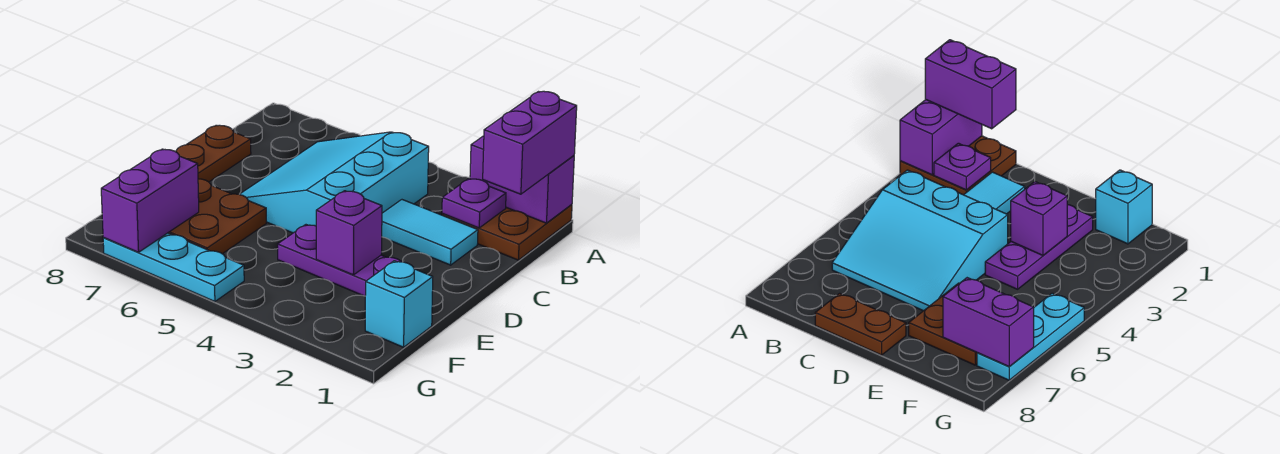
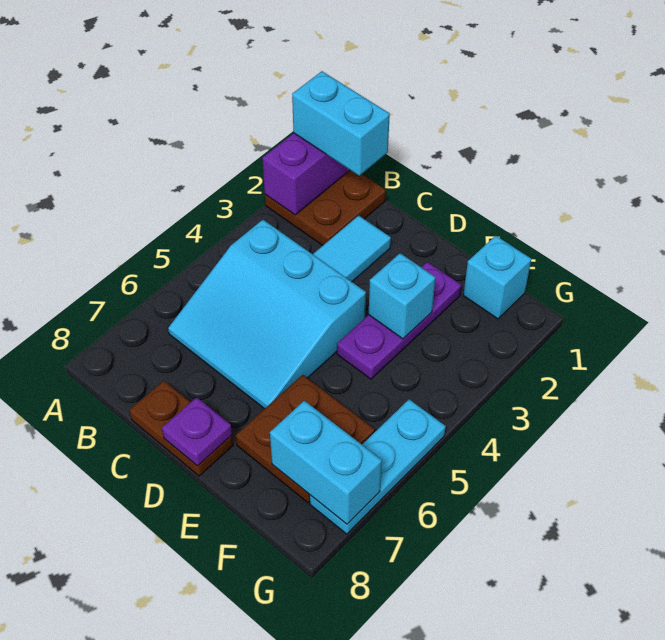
purple brick A1:B1 level 3 -> cyan brick A1:B1 level 3
purple plate B2 level 2 -> purple plate D8 level 2
purple brick E3 level 2 -> cyan brick E3 level 2
purple brick F7:G7 level 2 -> cyan brick F7:G7 level 2

